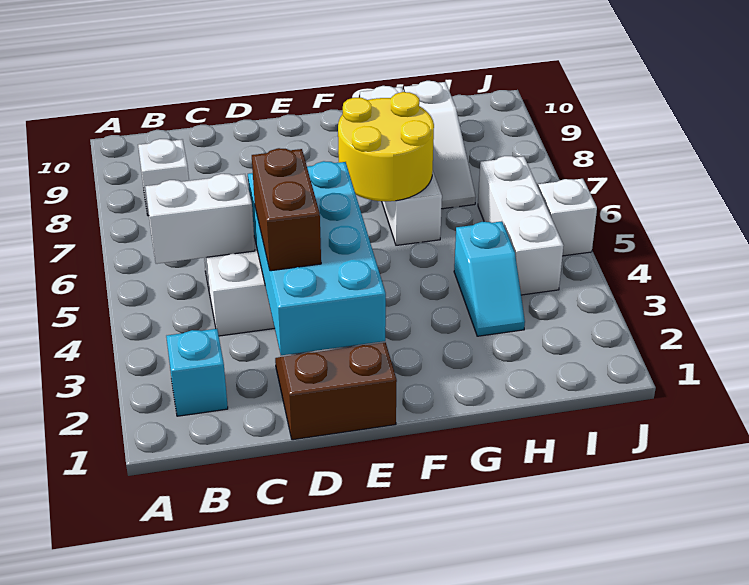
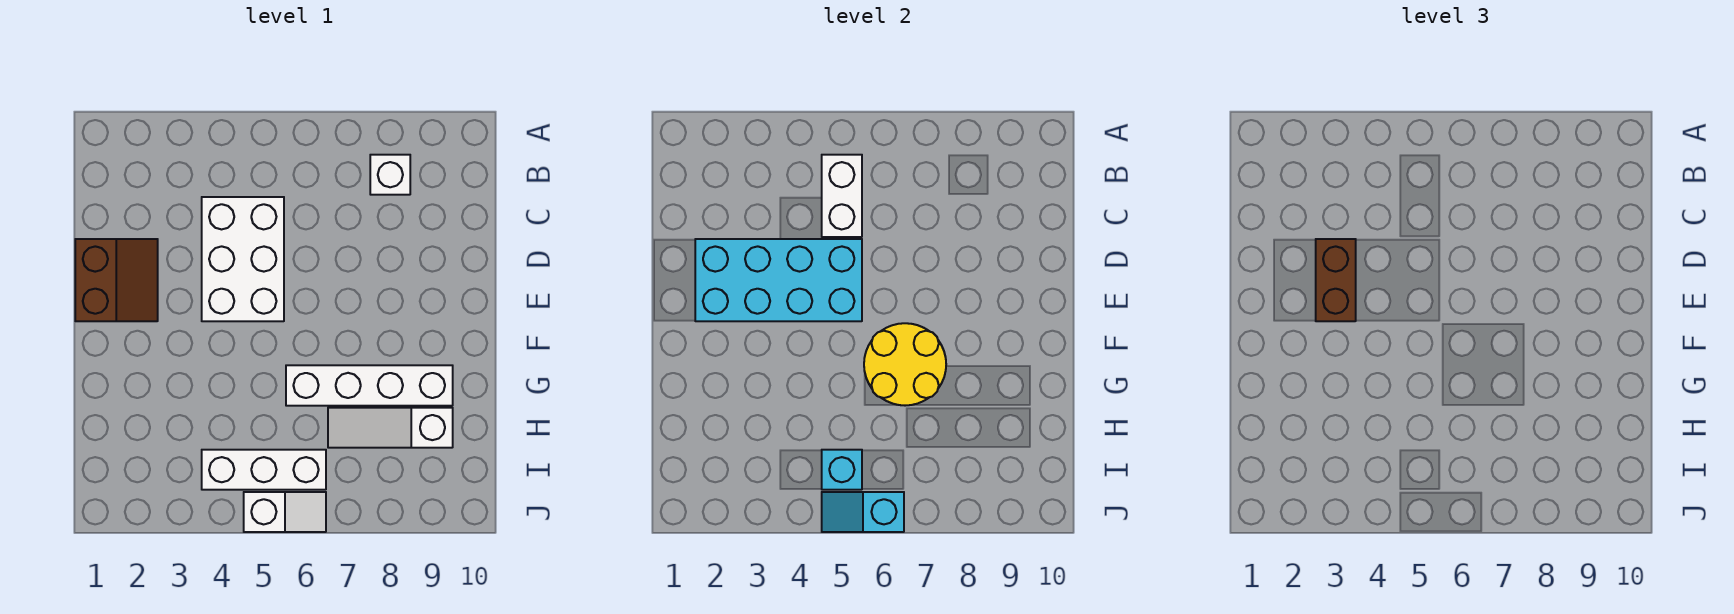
cyan brick B2 level 1 -> cyan brick I5 level 2
brown brick D3:D4 level 3 -> brown brick D3:E3 level 3
cyan slope H3:H4 level 1 top 4 -> cyan slope J5:J6 level 2 top 6

